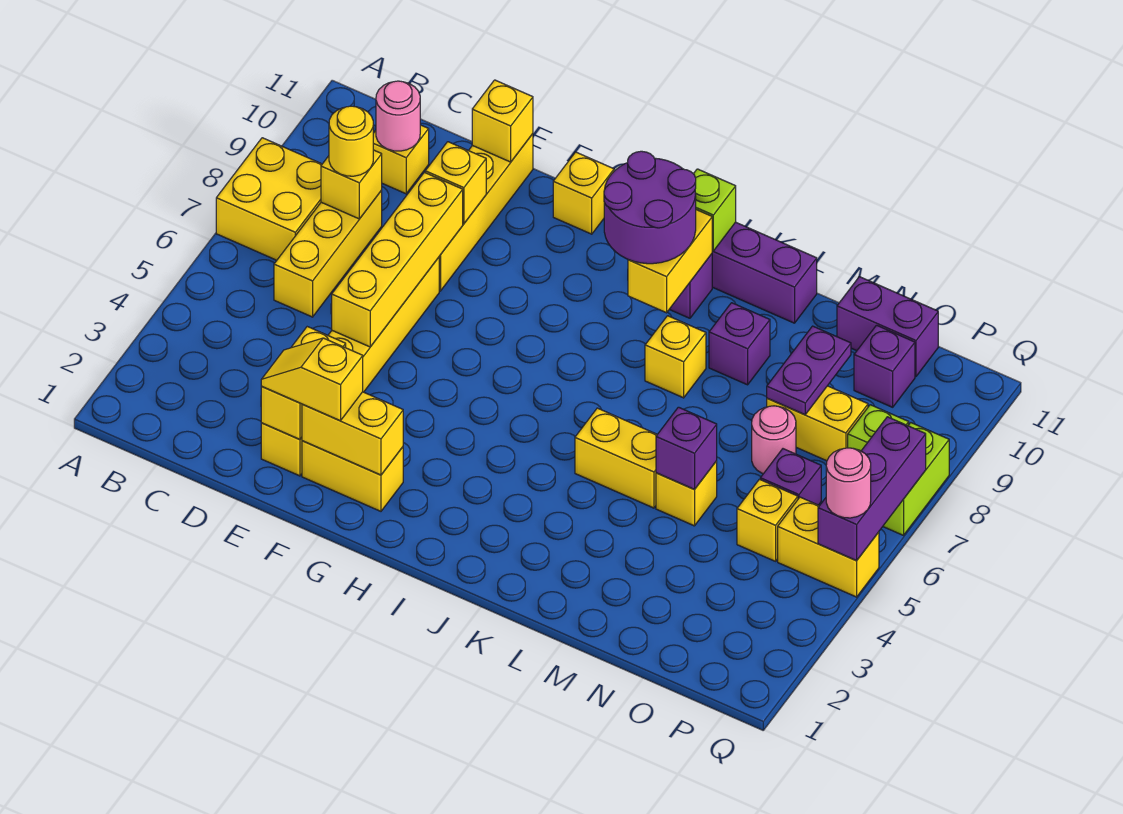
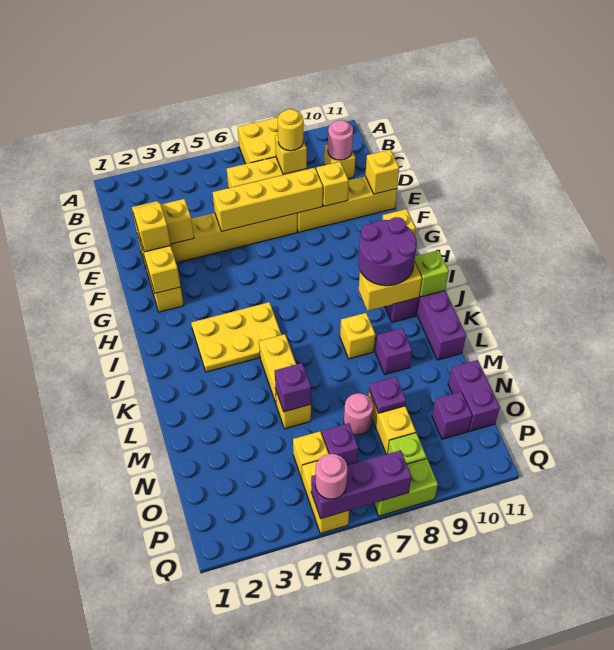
none -> yellow plate I3:J5 level 1
purple plate N8:N9 level 2 -> purple plate N8 level 2

